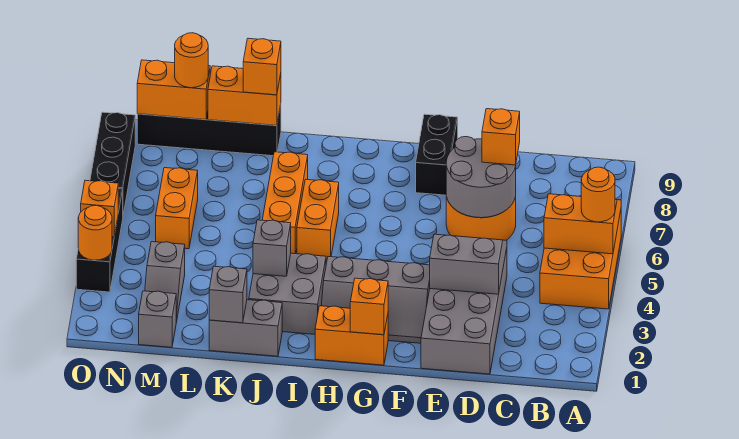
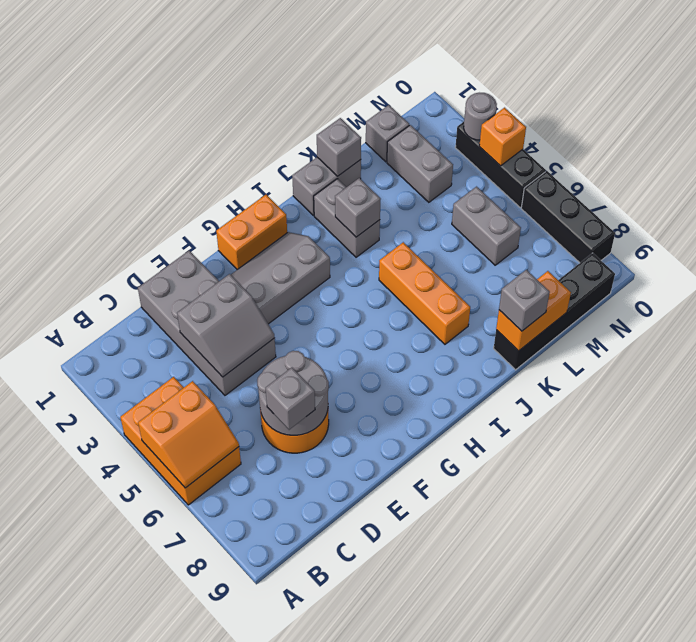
orange round brick A5 level 3 -> none
orange brick D7 level 3 -> grey brick D7 level 3
black brick F8:F9 level 1 -> none
orange brick G1 level 2 -> none
grey brick I2:J3 level 1 -> grey brick J2:J3 level 1
orange brick I5:I6 level 1 -> none
orange brick K9 level 3 -> grey brick K9 level 3
grey slope M2:M3 level 1 top 3 -> grey brick M2:M3 level 1
orange brick M5:M6 level 1 -> grey brick M5:M6 level 1
orange brick M9:N9 level 2 -> none
orange round brick M9 level 3 -> none
orange round brick O3 level 2 -> grey round brick O3 level 2

